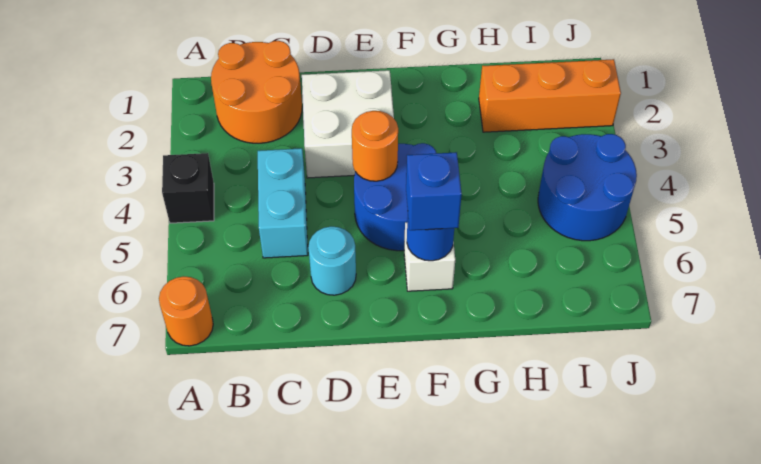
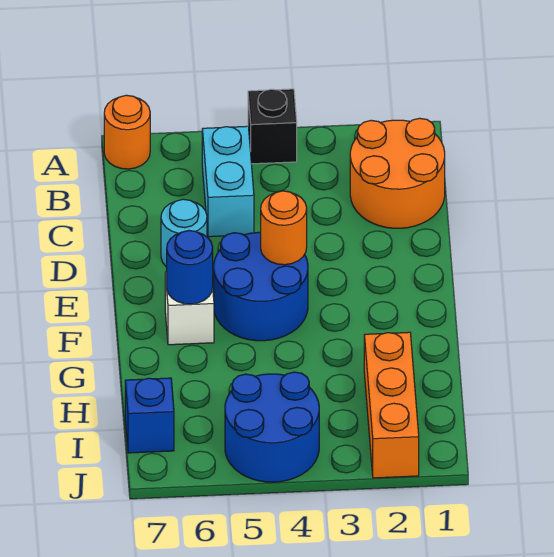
cyan brick C4:C5 level 1 -> cyan brick B5:C5 level 1
white brick D2:E3 level 1 -> none
blue brick F6 level 3 -> blue brick I7 level 1

